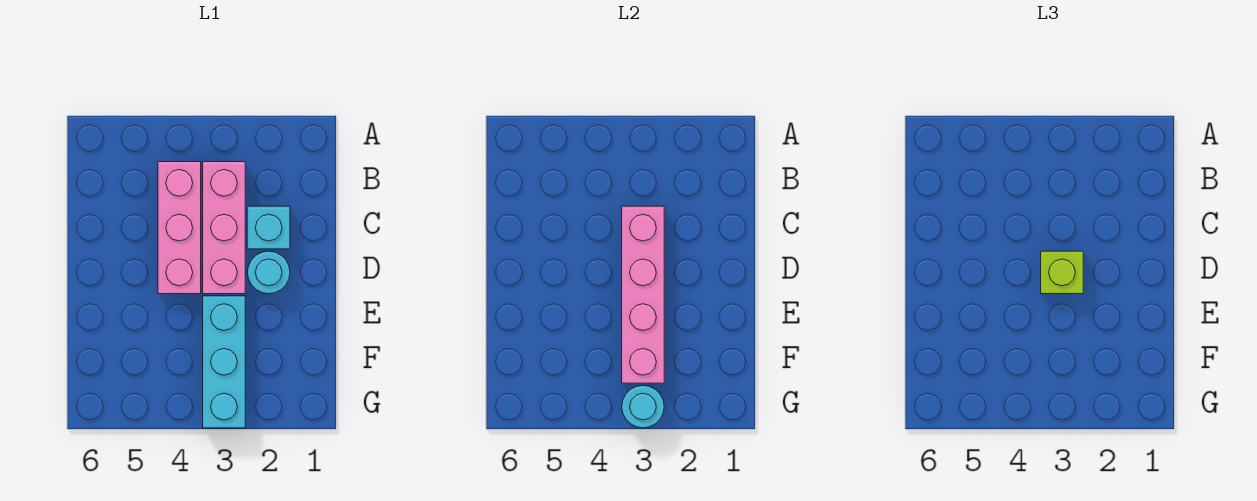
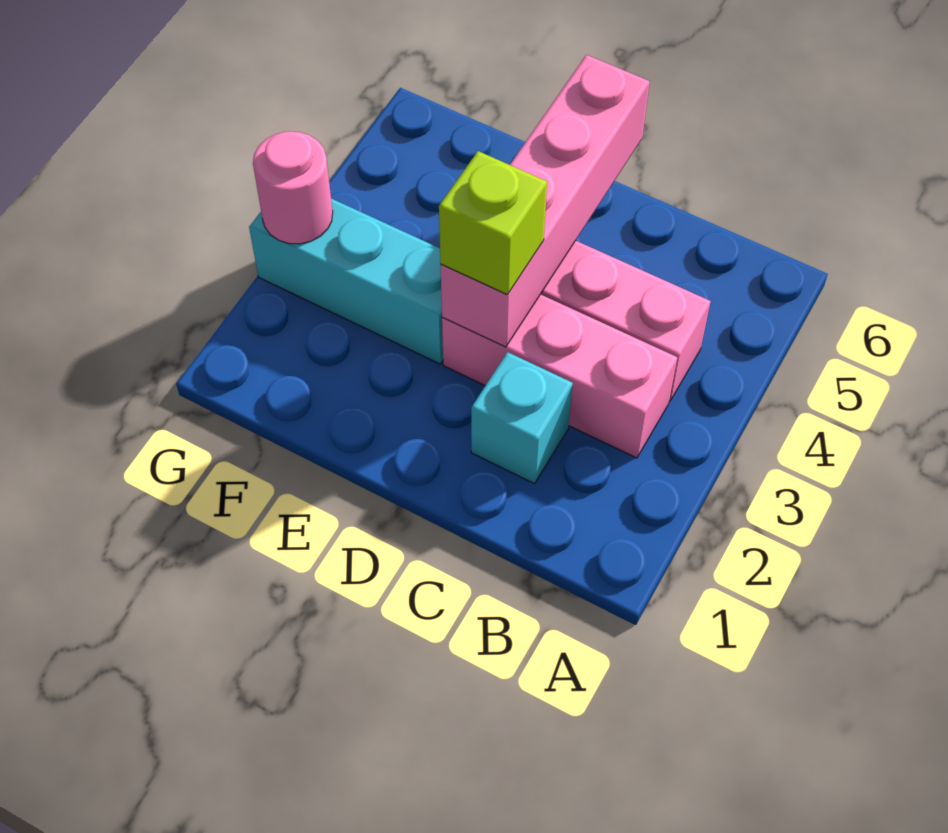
pink brick C3:F3 level 2 -> pink brick D3:D6 level 2
cyan round brick D2 level 1 -> none
cyan round brick G3 level 2 -> pink round brick G3 level 2

